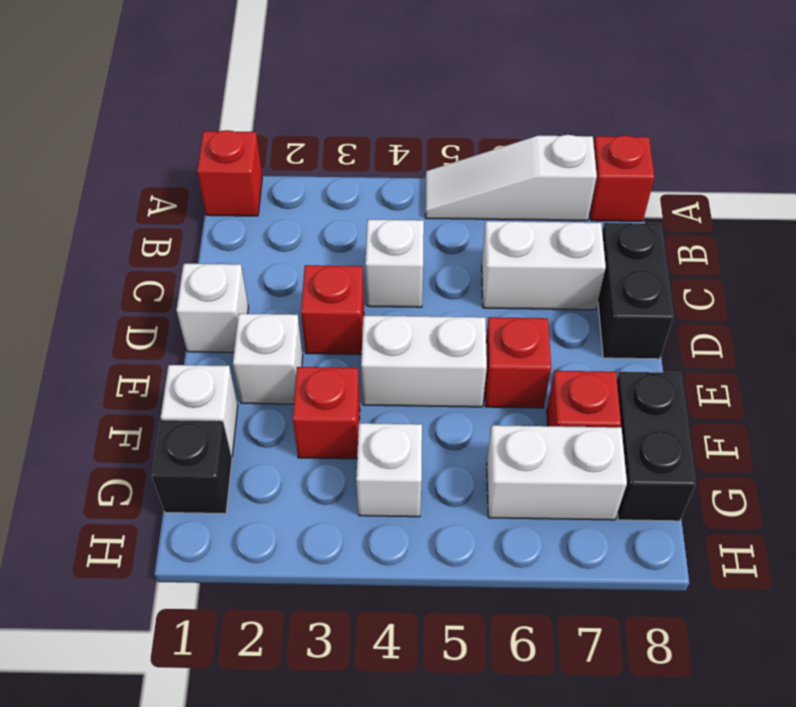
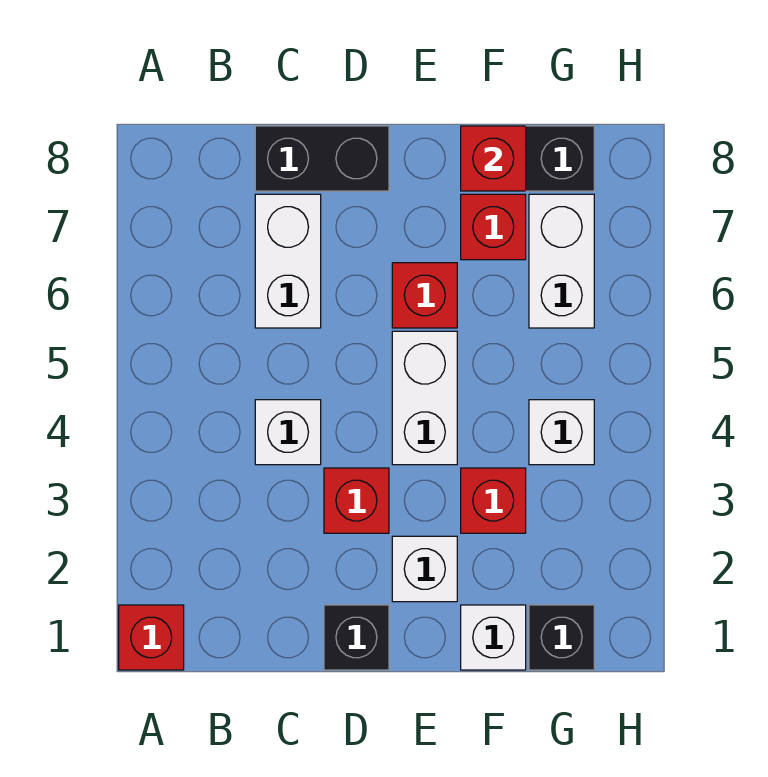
white slope A5:A7 level 1 top 7 -> none
red brick A8 level 1 -> red brick F8 level 2
white brick D1 level 1 -> black brick D1 level 1

